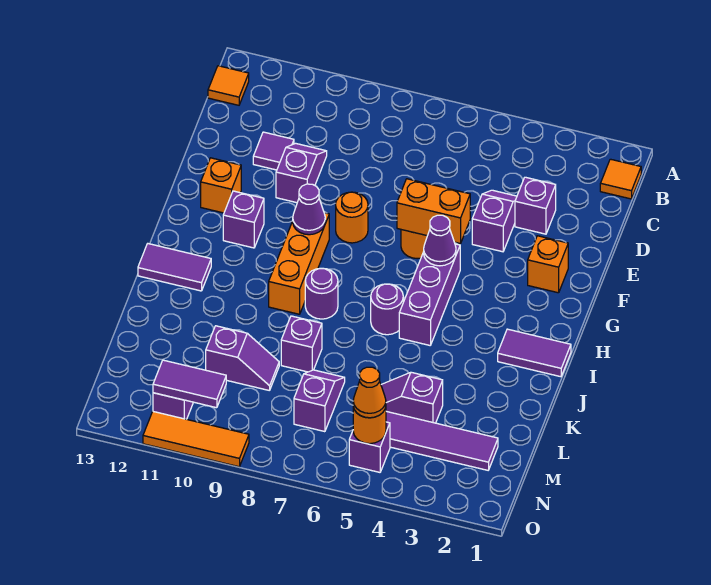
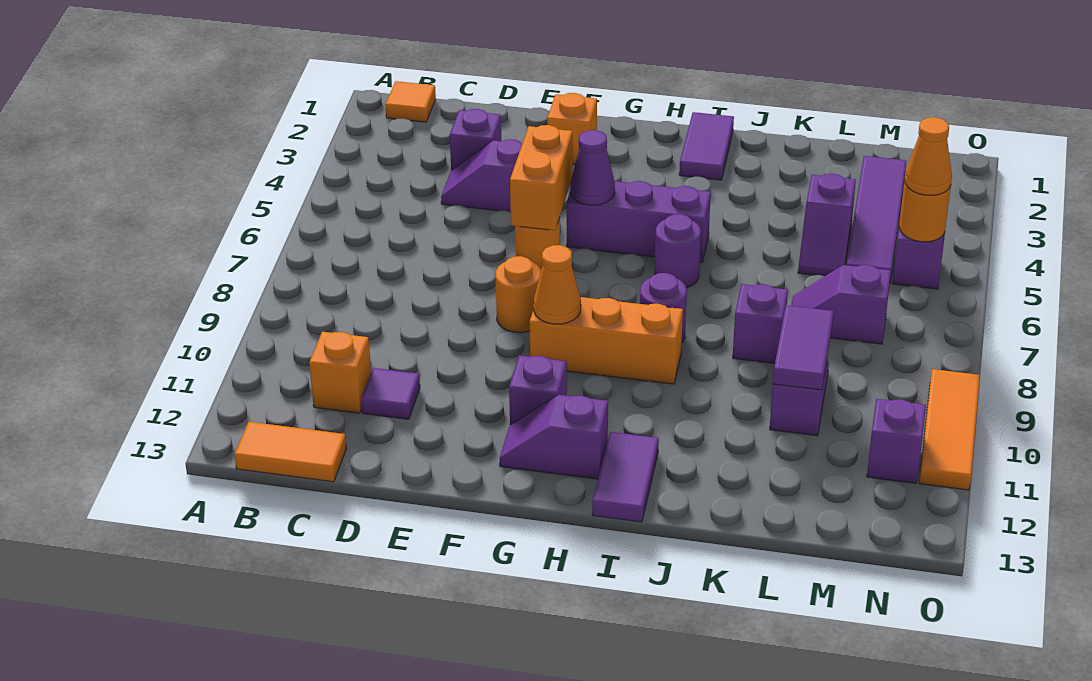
orange tile B13 level 1 -> orange tile B13:C13 level 1
purple slope D10:E10 level 1 top E -> purple slope G12:H12 level 1 top H
orange brick F12 level 1 -> orange brick C11 level 1
purple cone G9 level 2 -> orange cone G9 level 2
purple tile N10:N11 level 2 -> purple tile L9:L10 level 2

